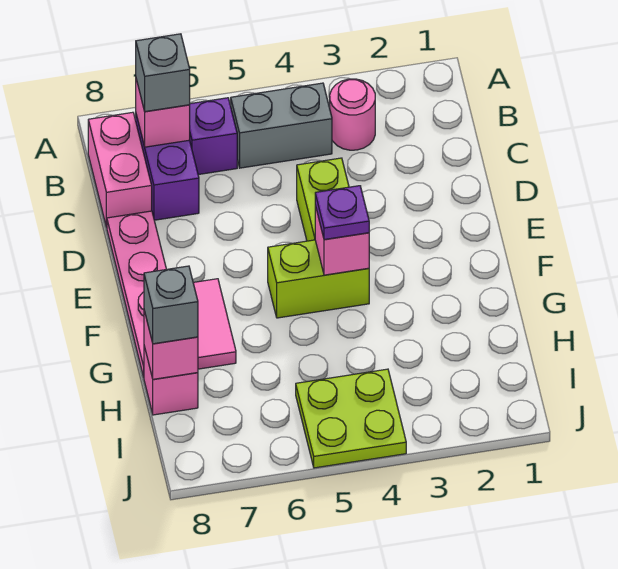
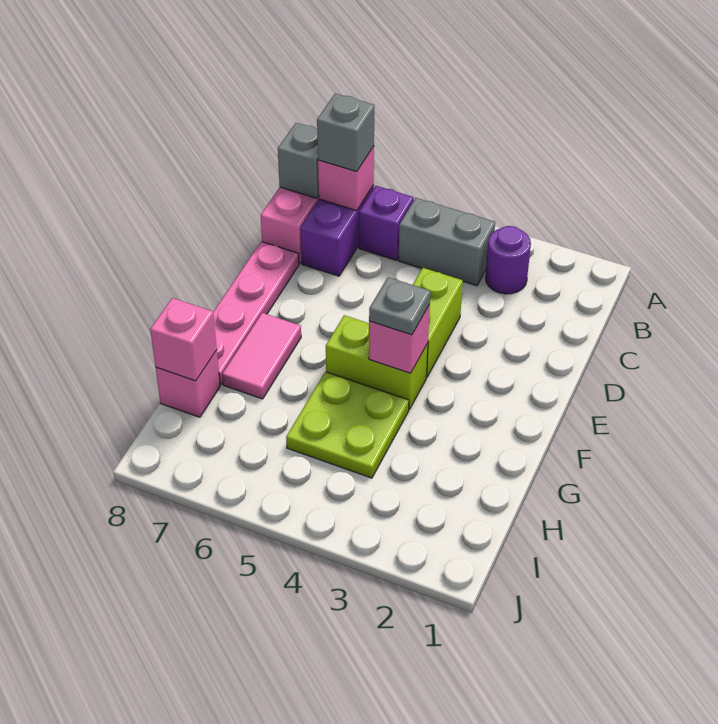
pink round brick B3 level 1 -> purple round brick B3 level 1
purple plate F4 level 3 -> grey plate F4 level 3
grey brick H8 level 3 -> grey brick B8 level 2
lime plate I4:J5 level 1 -> lime plate G4:H5 level 1

